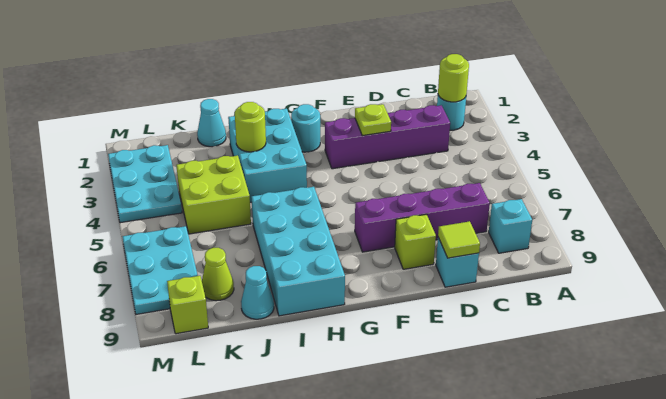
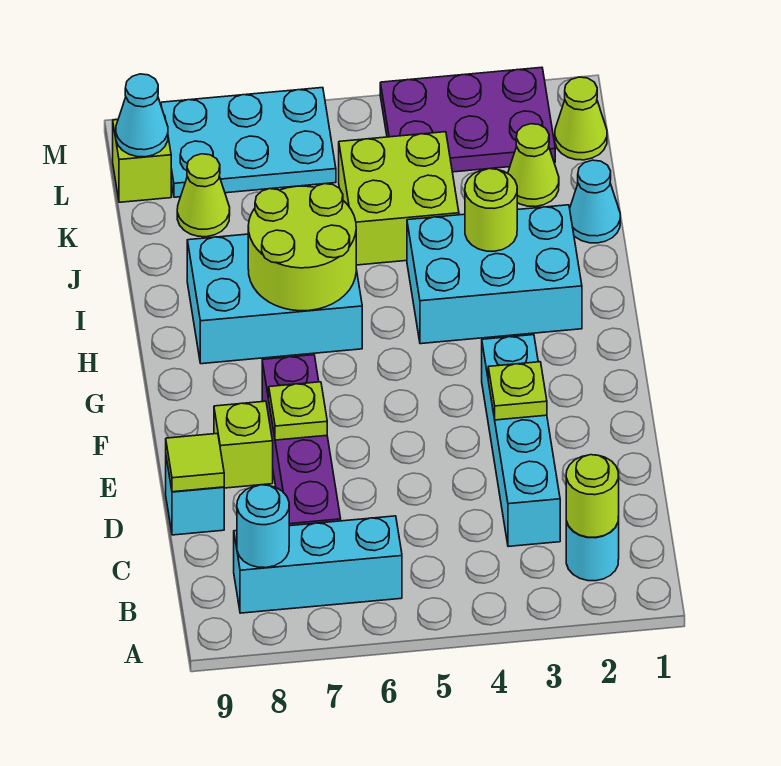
cyan brick B8 level 1 -> cyan brick B6:B8 level 1
purple brick C3:F3 level 1 -> cyan brick C3:F3 level 1
none -> lime plate E7 level 2
cyan round brick G2 level 1 -> cyan round brick B8 level 2
cyan brick H6:I9 level 1 -> cyan brick H6:I8 level 1
none -> lime round brick H6:I7 level 2
cyan cone J9 level 1 -> cyan cone L9 level 2
none -> lime cone K2 level 1
none -> lime cone L1 level 1
cyan plate L2:M4 level 1 -> purple plate L2:M4 level 1

